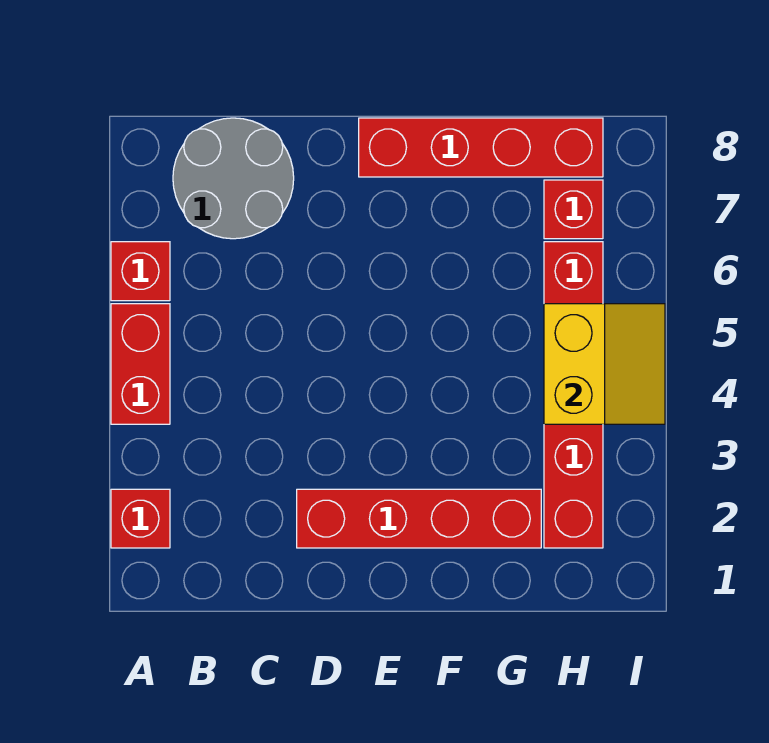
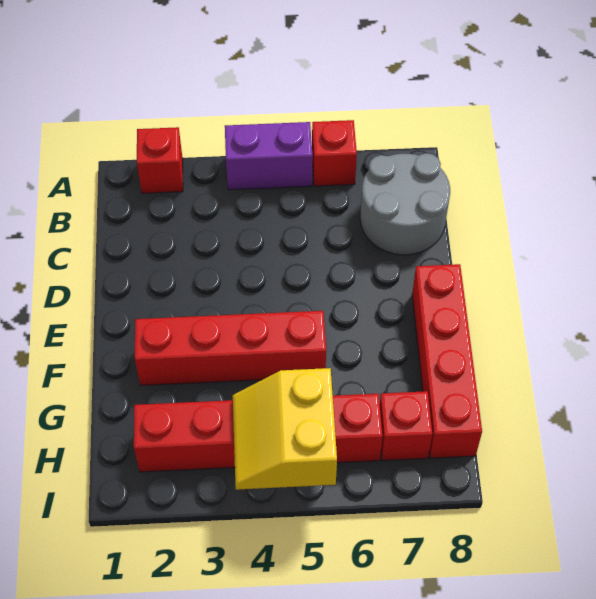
red brick A4:A5 level 1 -> purple brick A4:A5 level 1
red brick D2:G2 level 1 -> red brick F2:F5 level 1
yellow slope H4:I5 level 2 top H -> yellow slope H4:I5 level 2 top 5

